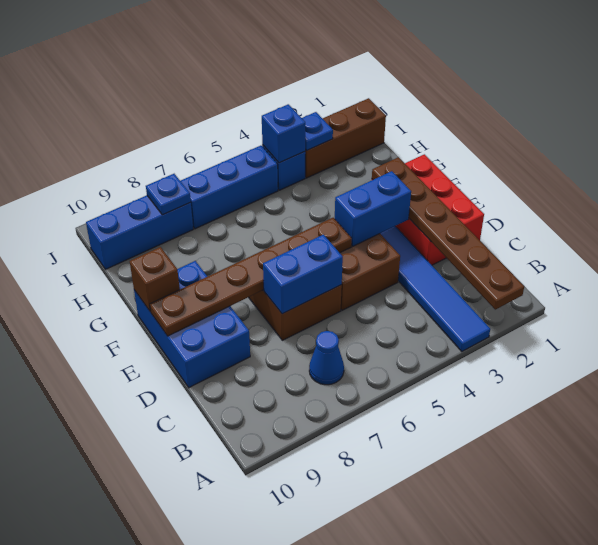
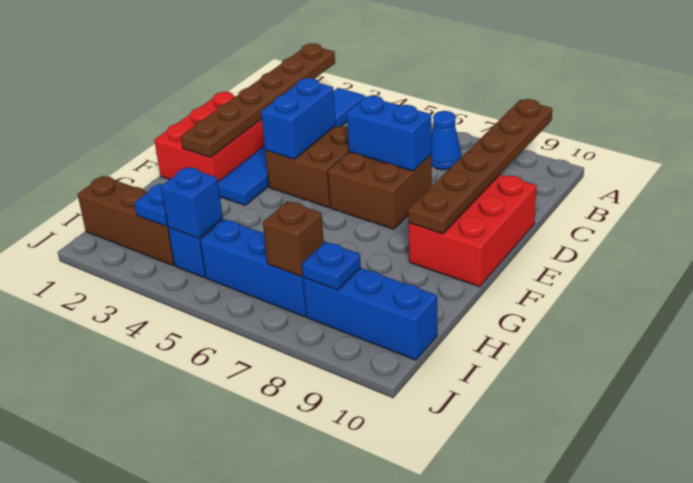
blue brick D9:F10 level 1 -> red brick D9:F10 level 1
blue brick E3:E4 level 2 -> blue brick D4:E4 level 2
brown plate E5:E10 level 2 -> brown plate A9:F9 level 2
brown brick F10 level 2 -> brown brick I7 level 2

